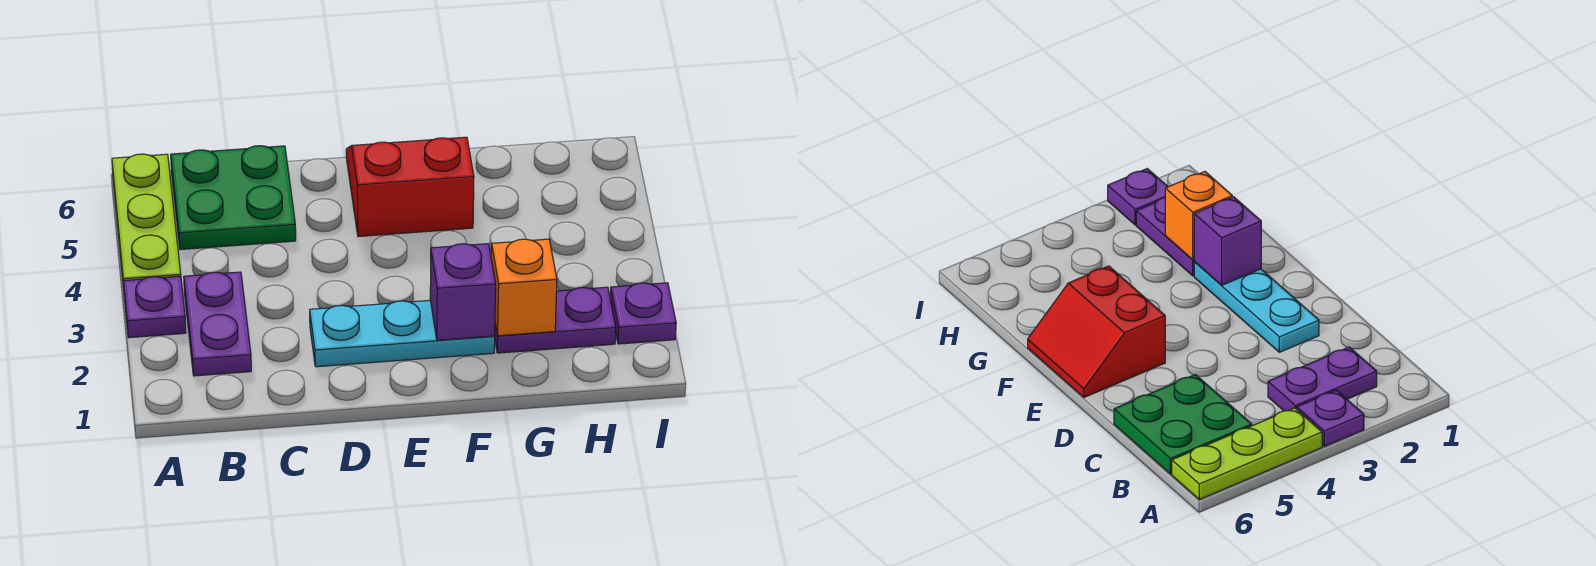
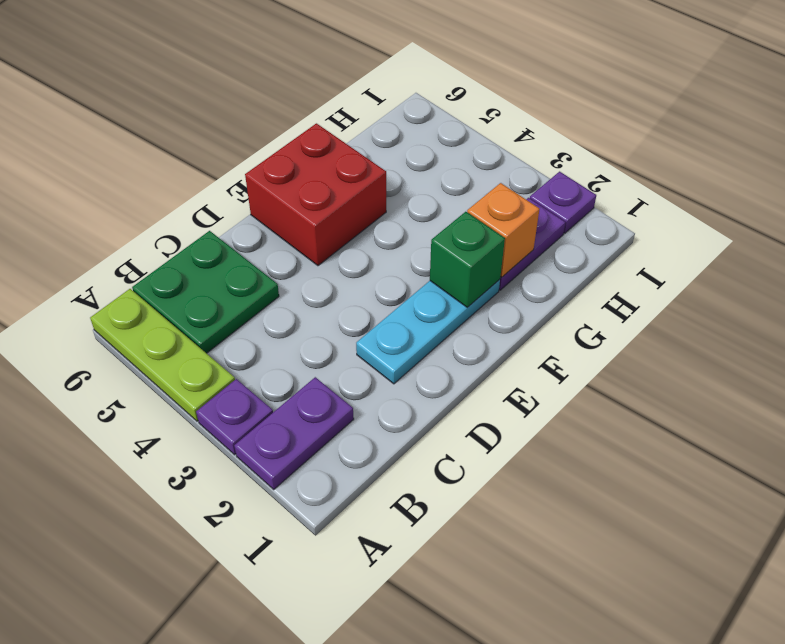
purple plate B2:B3 level 1 -> purple plate A2:B2 level 1
red slope E5:F6 level 1 top 5 -> red brick E5:F6 level 1
purple brick F2 level 2 -> green brick F2 level 2

